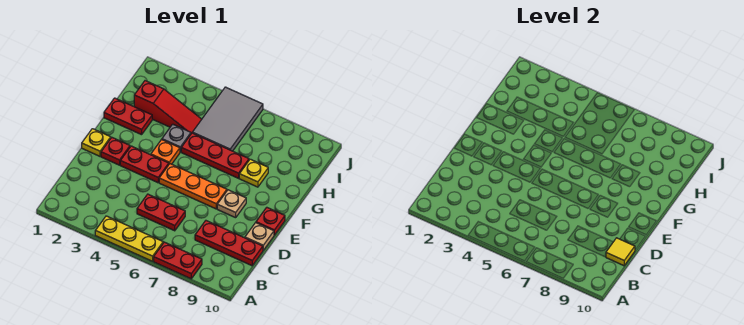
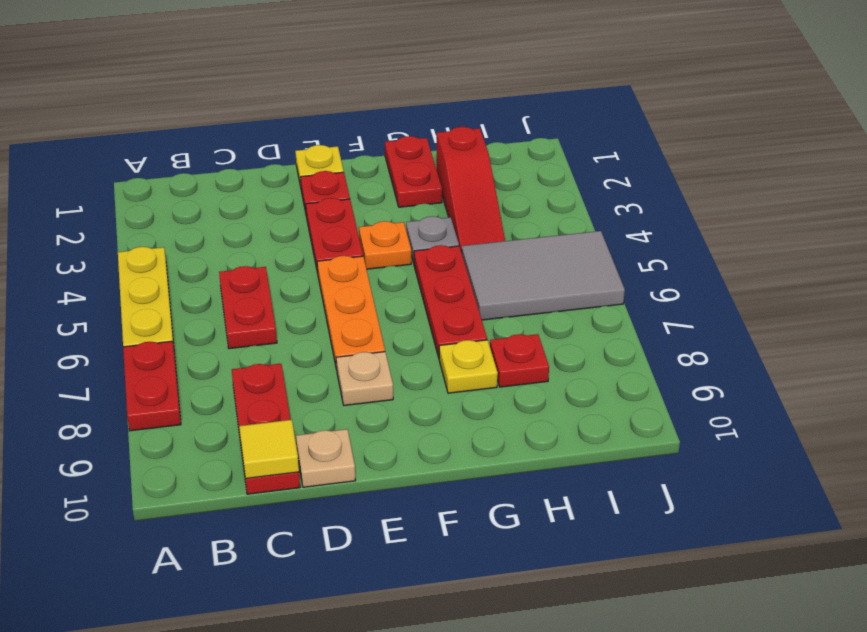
red plate E10 level 1 -> red plate H8 level 1

